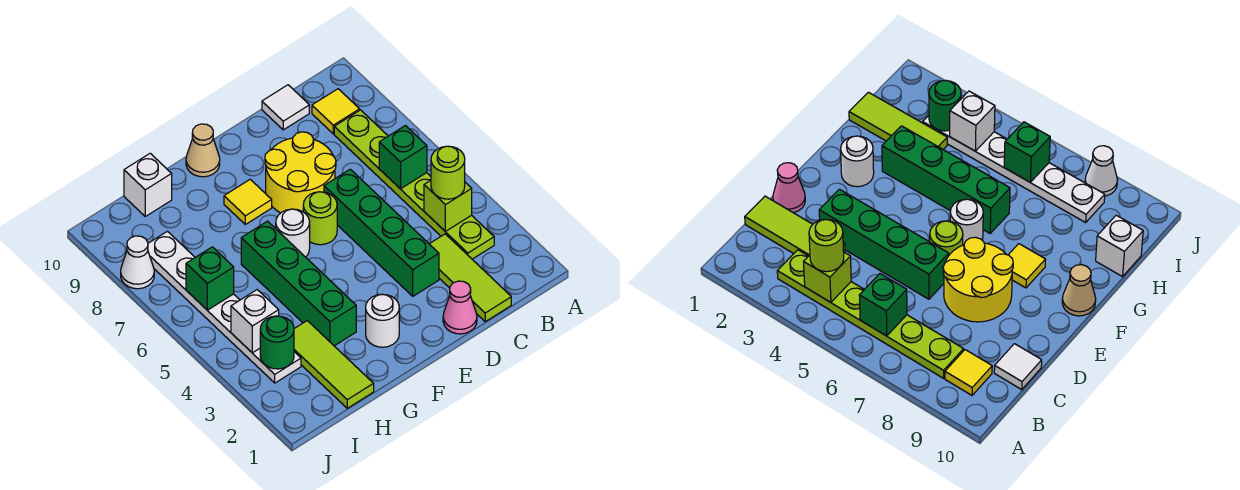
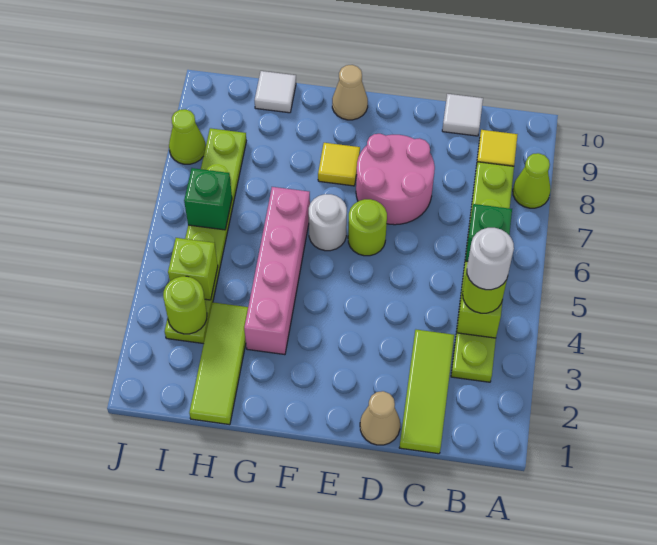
none -> lime cone A8 level 1
pink cone D1 level 1 -> tan cone D1 level 1
green brick D3:D6 level 1 -> none
yellow round brick D7:E8 level 1 -> pink round brick D7:E8 level 1
white round brick F2 level 1 -> white round brick B4 level 4
green brick G3:G6 level 1 -> pink brick G3:G6 level 1
white brick H10 level 1 -> white tile H10 level 1
white plate I3:I8 level 1 -> lime plate I3:I8 level 1
green round brick I3 level 2 -> lime round brick I3 level 2
white brick I4 level 2 -> lime brick I4 level 2
white cone J8 level 1 -> lime cone J8 level 1

